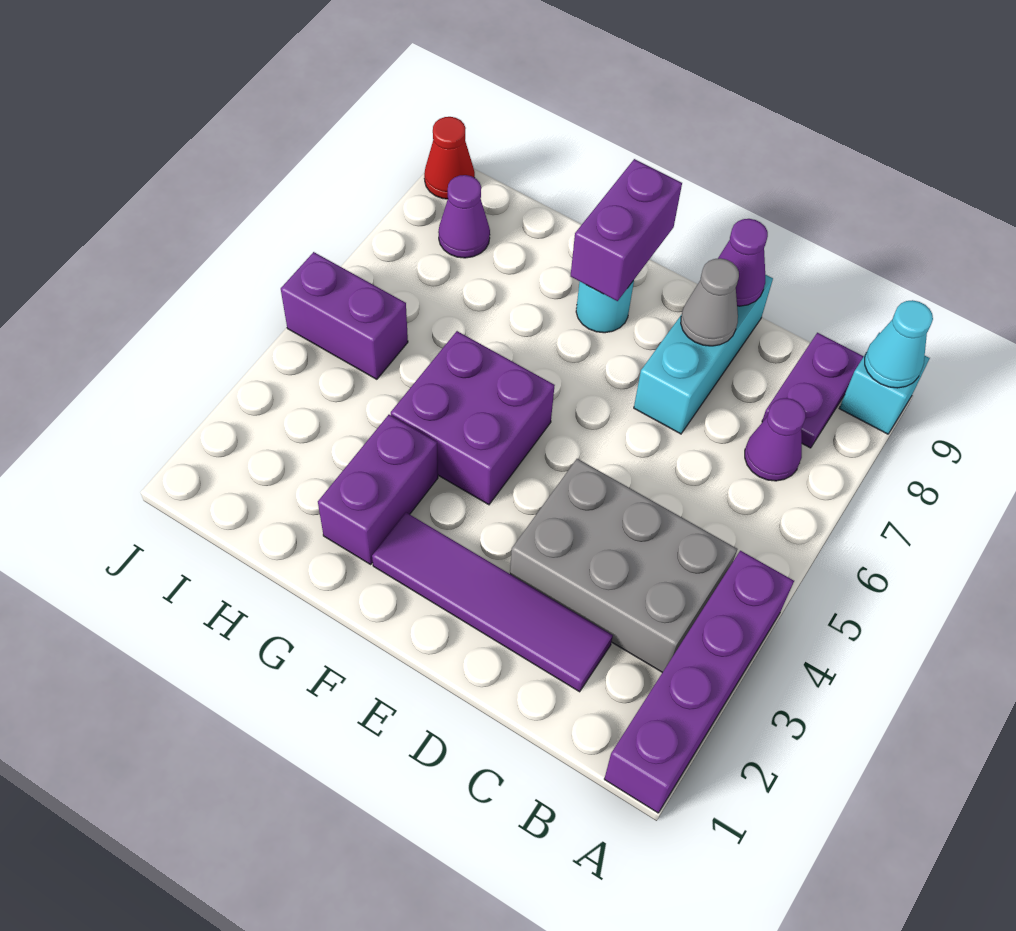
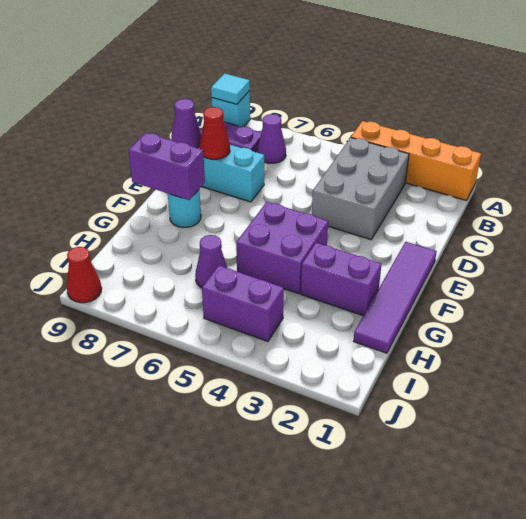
purple brick A1:A4 level 1 -> orange brick A1:A4 level 1
cyan cone A9 level 2 -> cyan tile A9 level 2
purple tile C2:F2 level 1 -> purple tile E1:H1 level 1
grey cone D8 level 2 -> red cone D8 level 2
purple brick I5:J5 level 1 -> purple brick I4:I5 level 1
purple cone I8 level 1 -> purple cone H6 level 1

